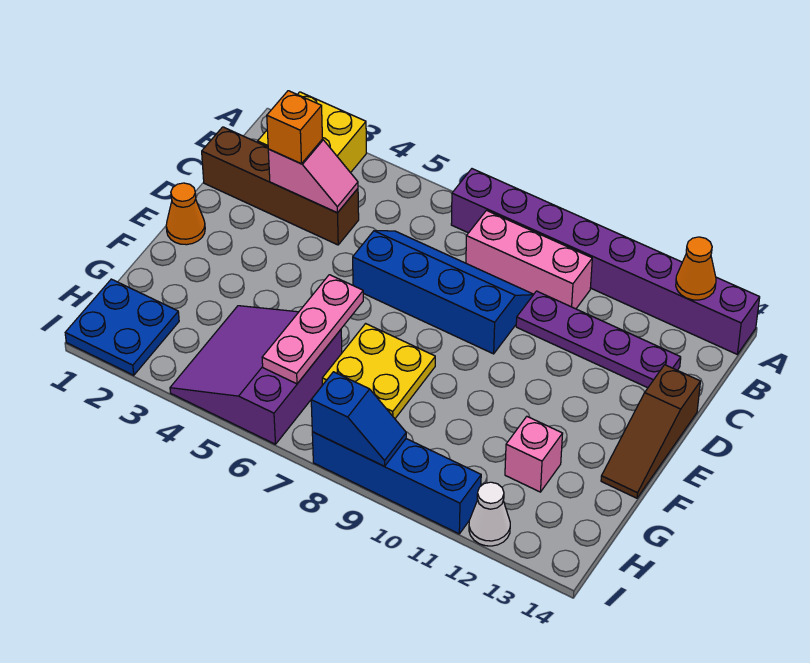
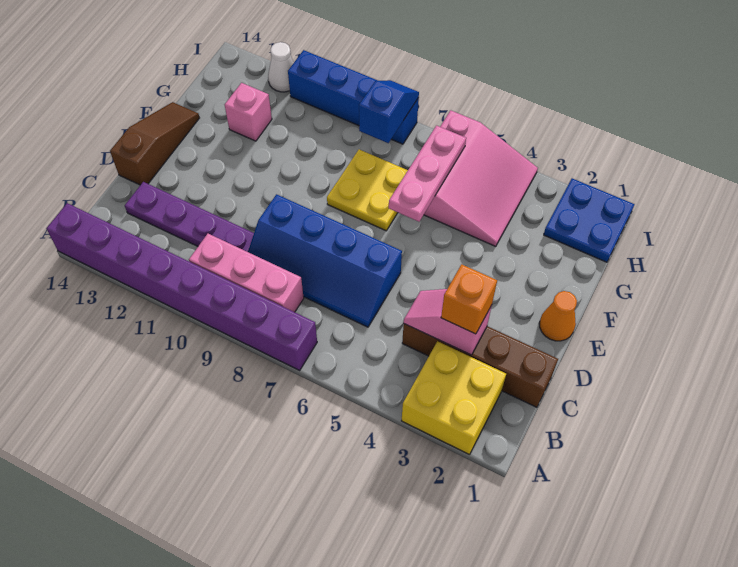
orange cone A13 level 2 -> none
purple slope G4:I6 level 1 top 6 -> pink slope G4:I6 level 1 top 6
blue slope I8:I9 level 2 top 8 -> blue slope H8:I8 level 2 top H

